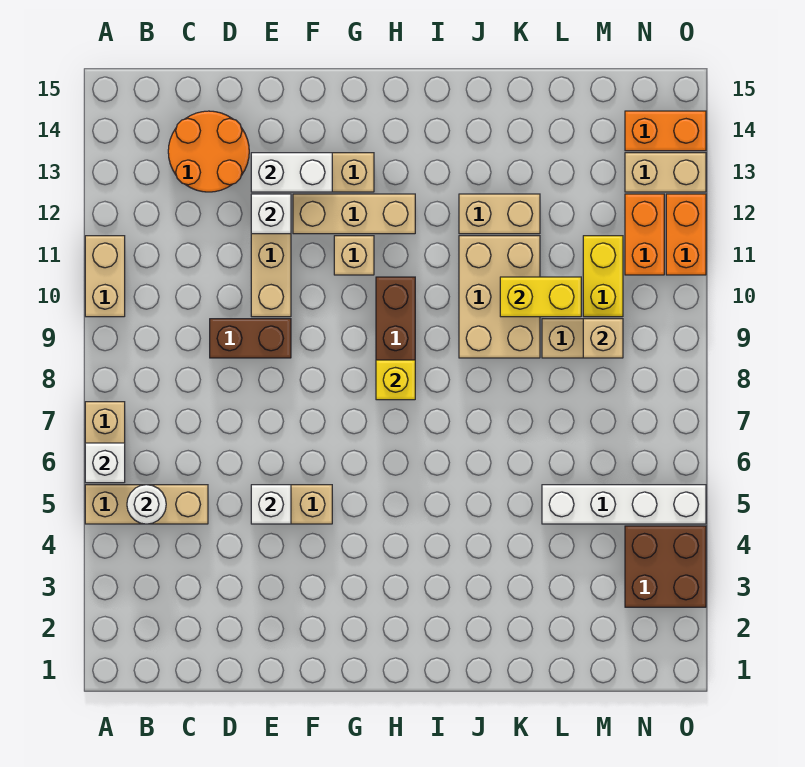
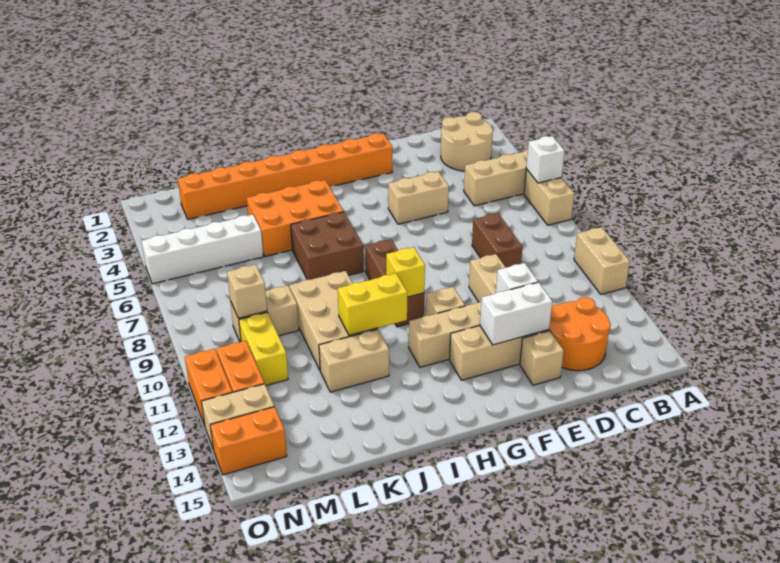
none -> tan round brick B2:C3 level 1
white round brick B5 level 2 -> none
brown brick D9:E9 level 1 -> brown brick D8:D9 level 1
white brick E5 level 2 -> none
none -> tan brick E14 level 1
none -> orange brick F2:M2 level 1
yellow brick H8 level 2 -> yellow brick H10 level 2
none -> orange brick I4:K5 level 1
yellow brick K10:L10 level 2 -> yellow brick I11:J11 level 2
brown brick N3:O4 level 1 -> brown brick I6:J7 level 1

